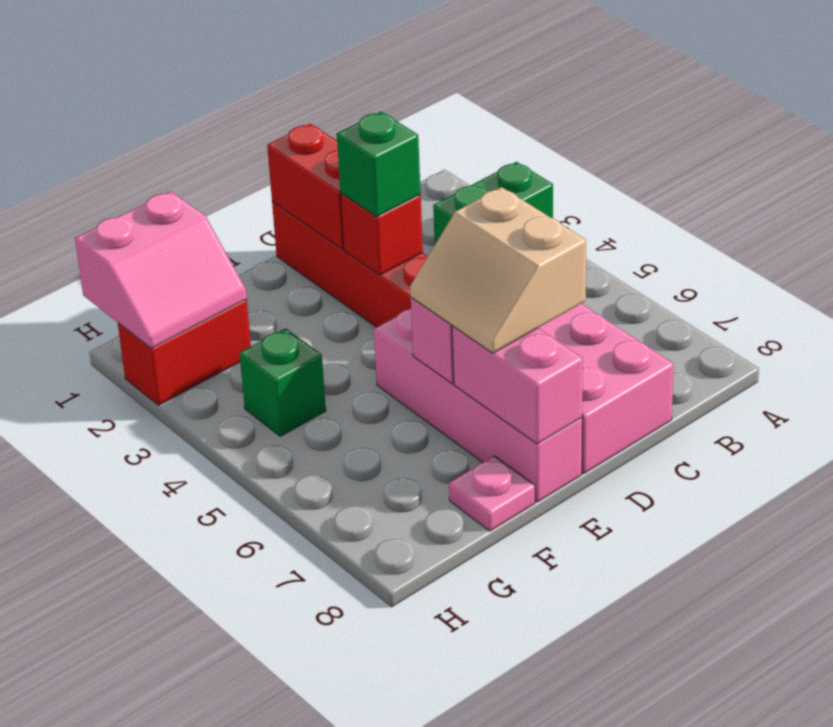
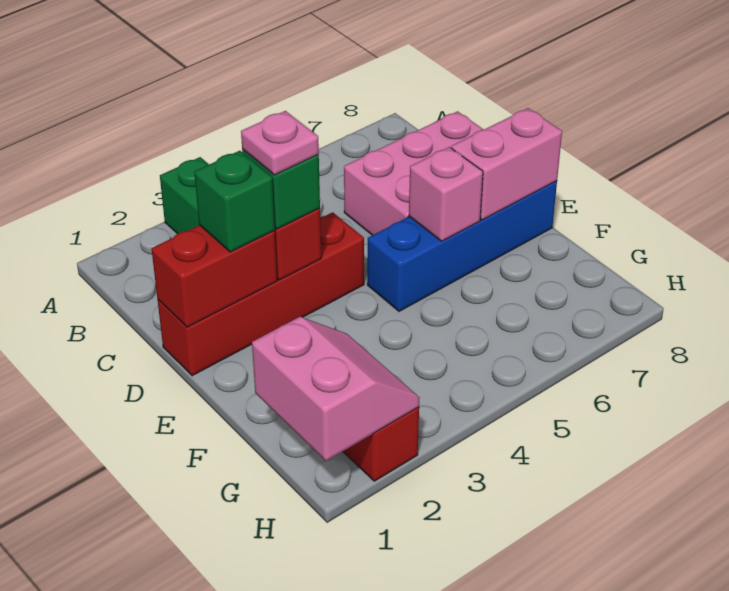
tan slope D6:E7 level 3 top D -> none
pink brick E5:E8 level 1 -> blue brick E5:E8 level 1
pink plate F8 level 1 -> pink plate D3 level 4
green brick G4 level 1 -> green brick D2 level 3

